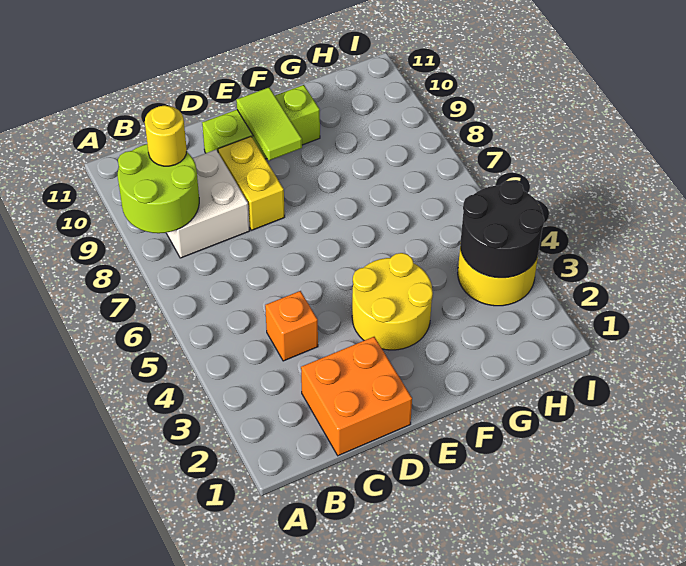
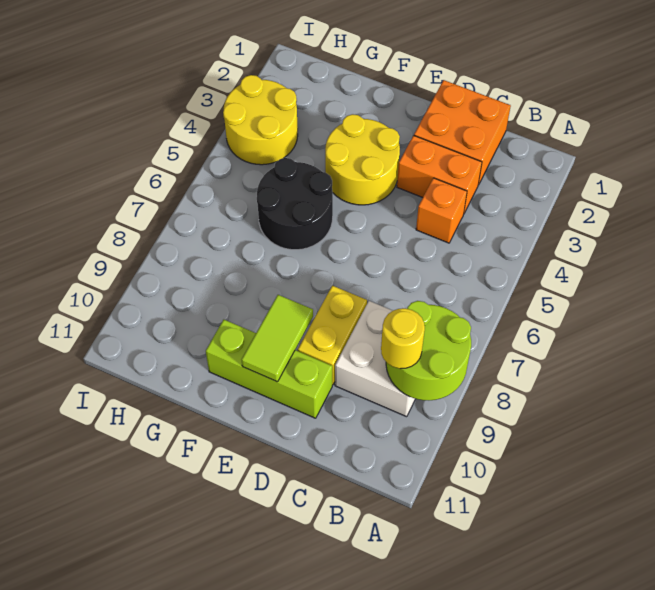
none -> orange brick C3:D3 level 1
black round brick H3:I4 level 2 -> black round brick F5:G6 level 1

